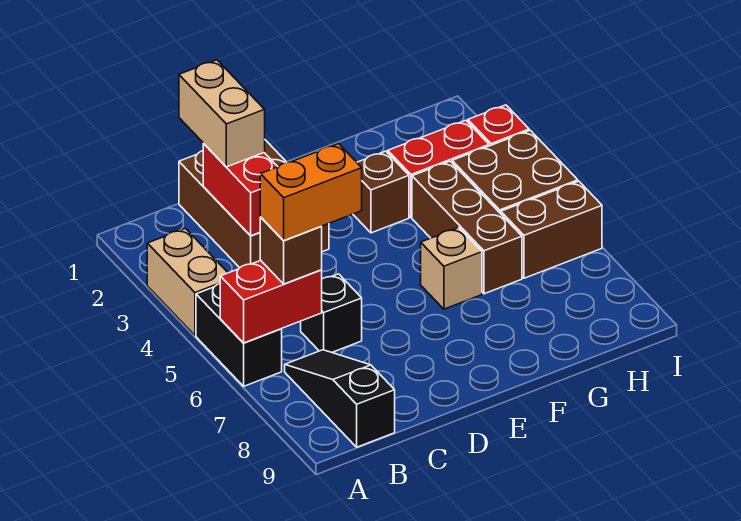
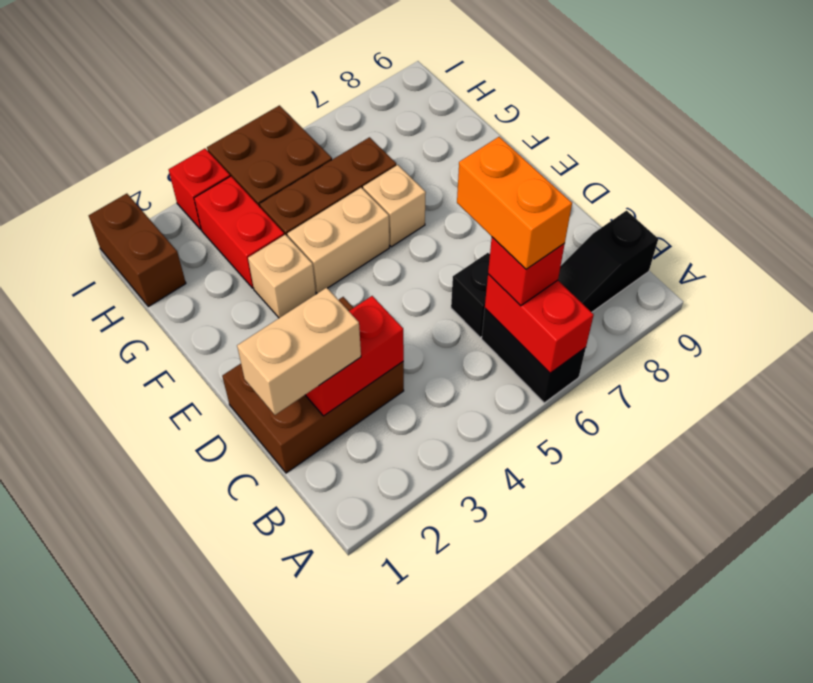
tan brick A3:A4 level 1 -> tan brick F4:F5 level 1
black brick A5:A6 level 1 -> black brick A6:B6 level 1
brown brick B6 level 3 -> red brick B6 level 3
brown brick F3 level 1 -> tan brick F3 level 1
brown brick H6:I6 level 1 -> brown brick H1:I1 level 1

